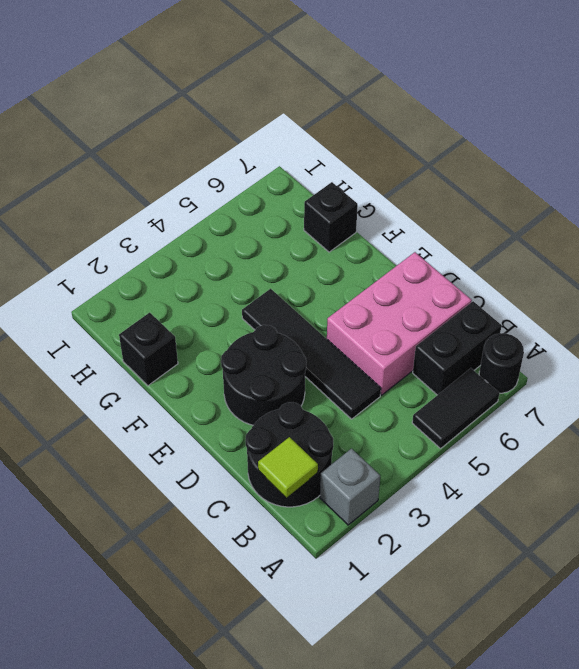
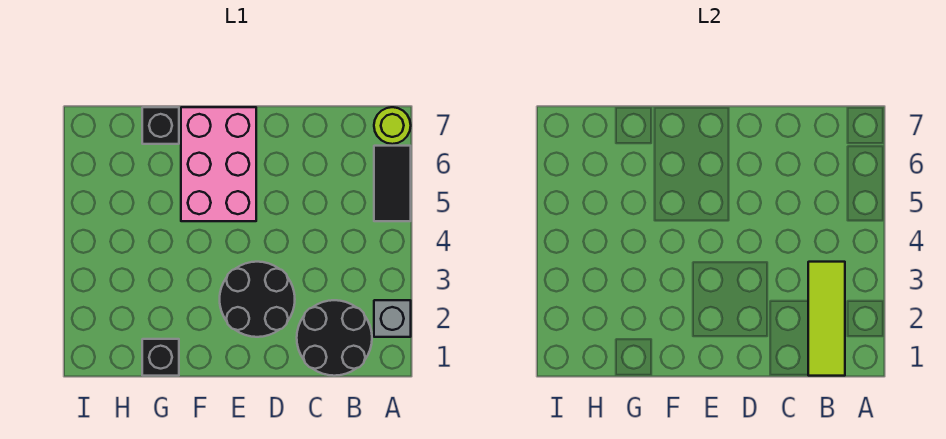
black round brick A7 level 1 -> lime round brick A7 level 1
lime tile B1 level 2 -> lime tile B1:B3 level 2
black brick B6:B7 level 1 -> none
black tile C4:F4 level 1 -> none
pink brick C5:D7 level 1 -> pink brick E5:F7 level 1

